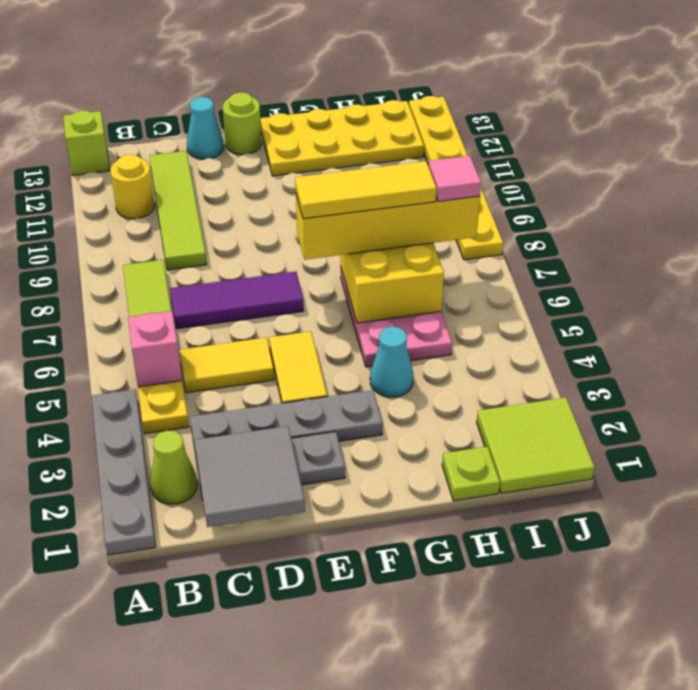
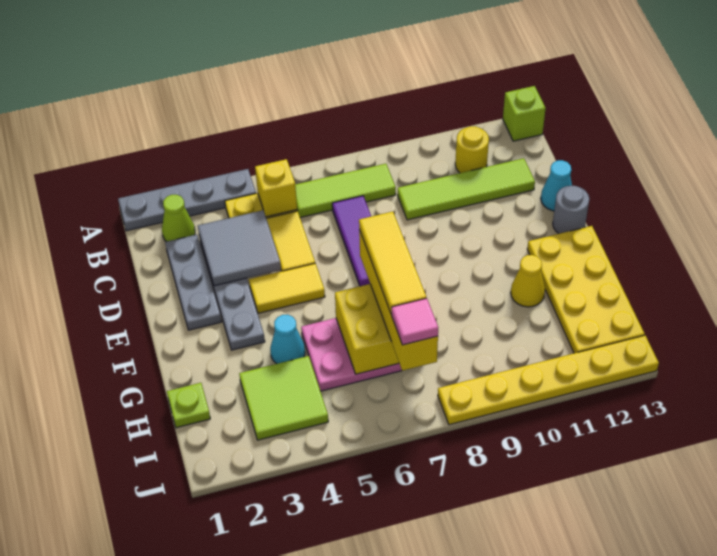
pink brick B5 level 2 -> yellow brick B5 level 2
grey tile C1:D2 level 2 -> grey tile C3:D4 level 2
lime round brick E13 level 1 -> grey round brick E13 level 1
none -> yellow cone G11 level 1
lime tile I1:J2 level 1 -> lime tile H3:I4 level 1

